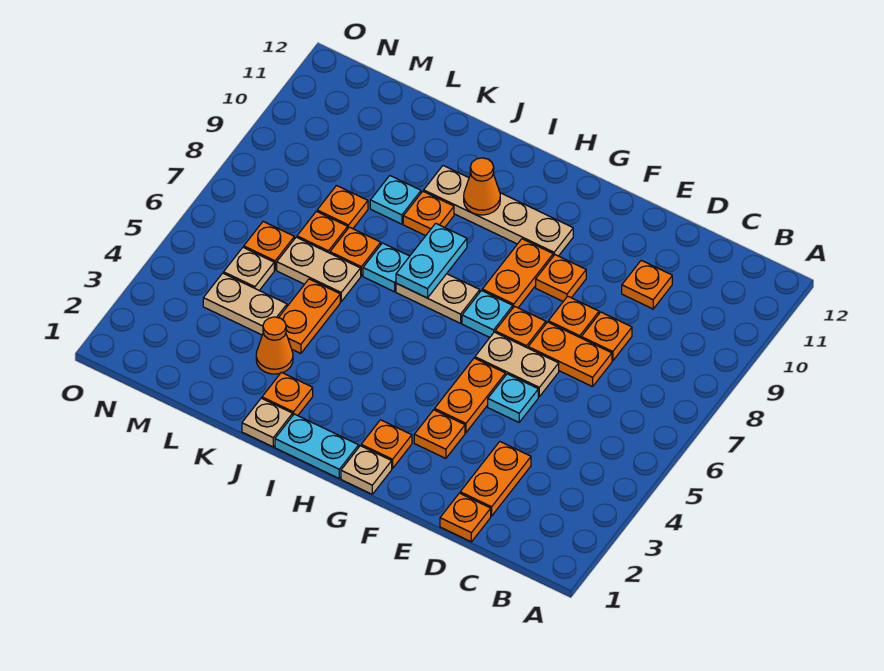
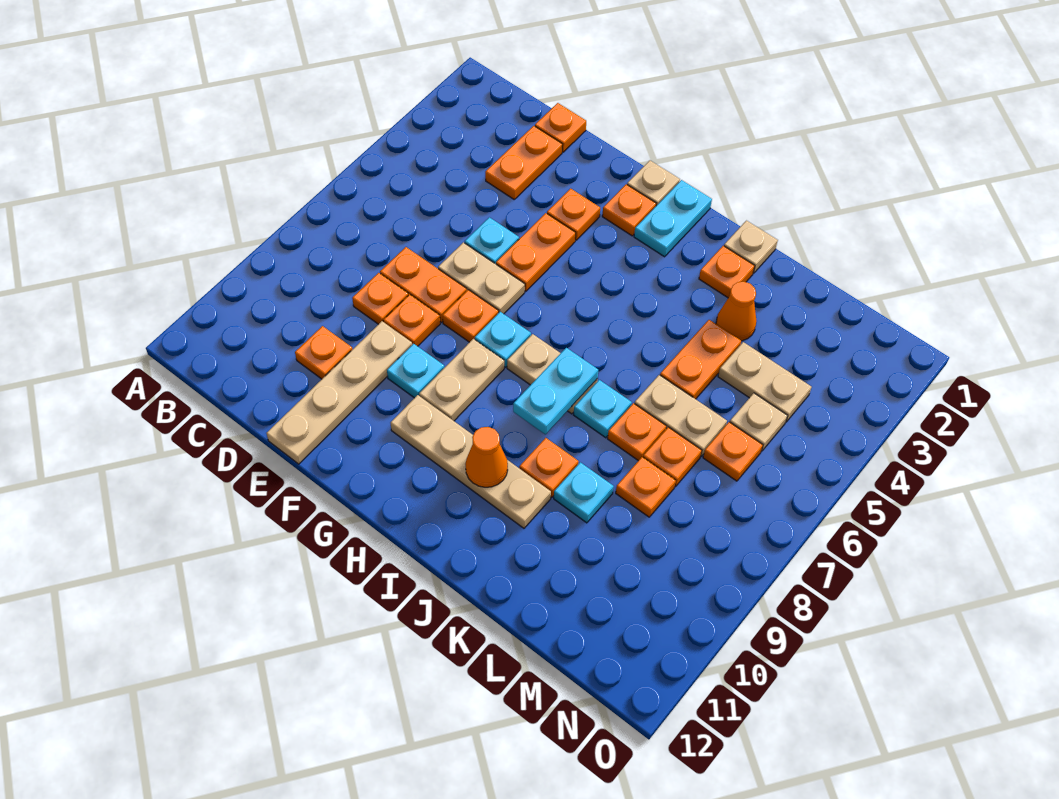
none -> tan plate E9:E12 level 1
orange plate F9 level 1 -> cyan plate F9 level 1
orange plate G8:G9 level 1 -> tan plate G8:G9 level 1
cyan plate H1:I1 level 1 -> cyan plate H1:H2 level 1

